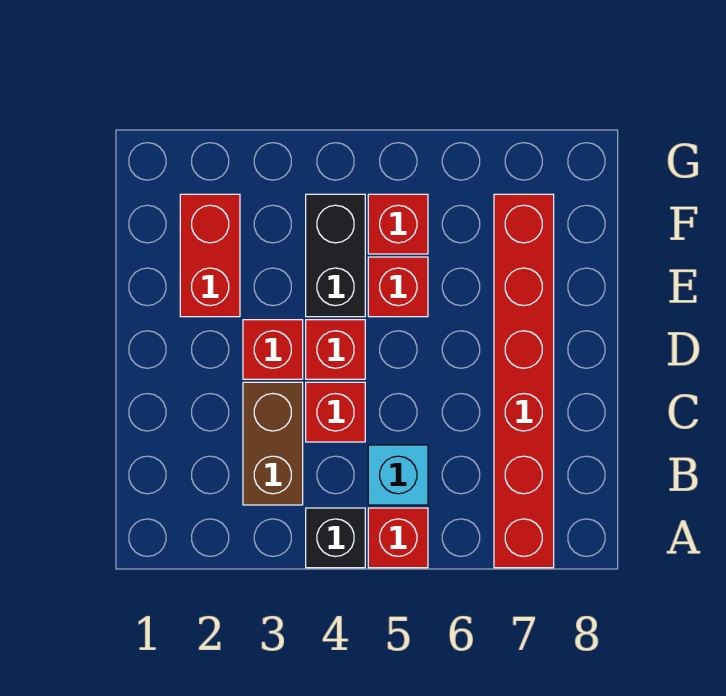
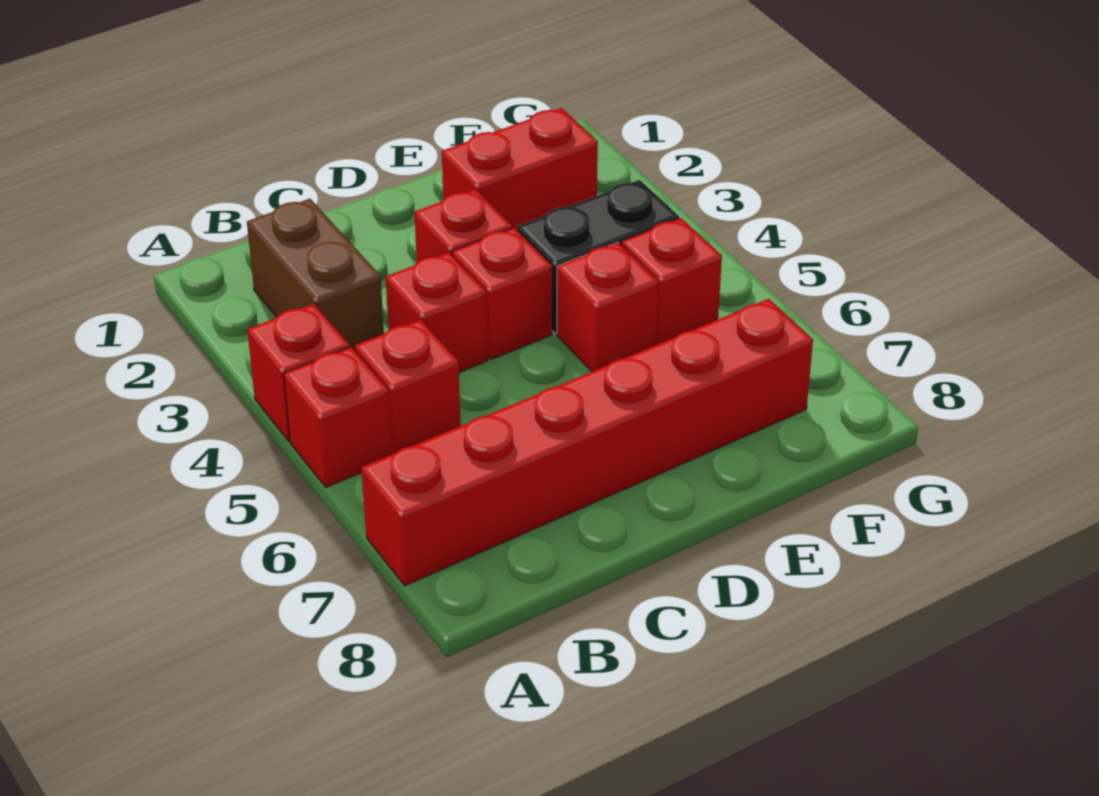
black brick A4 level 1 -> red brick A4 level 1
brown brick B3:C3 level 1 -> brown brick B2:B3 level 1
cyan brick B5 level 1 -> red brick B5 level 1

